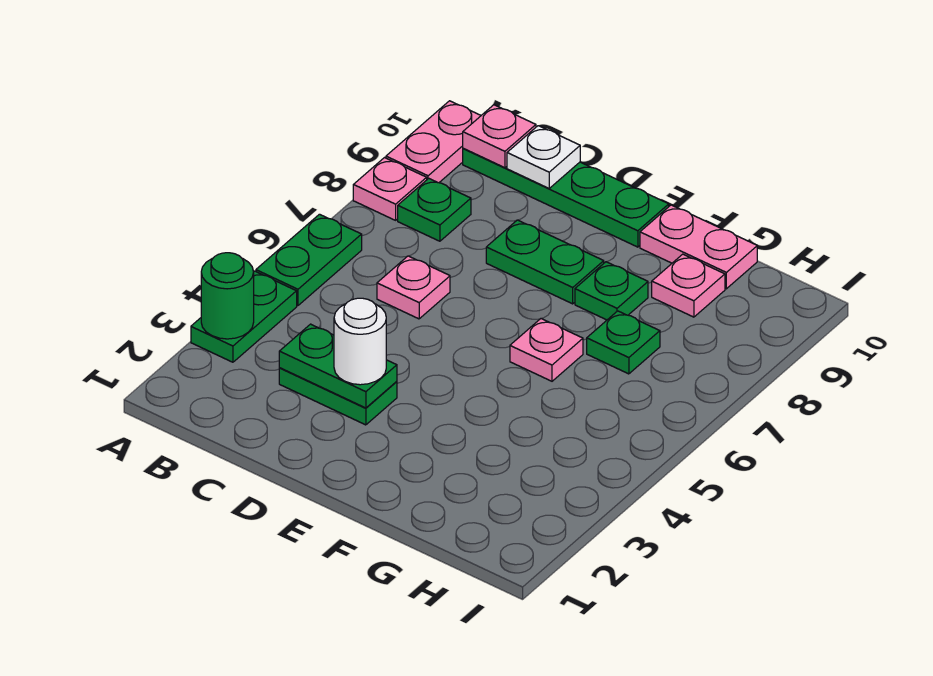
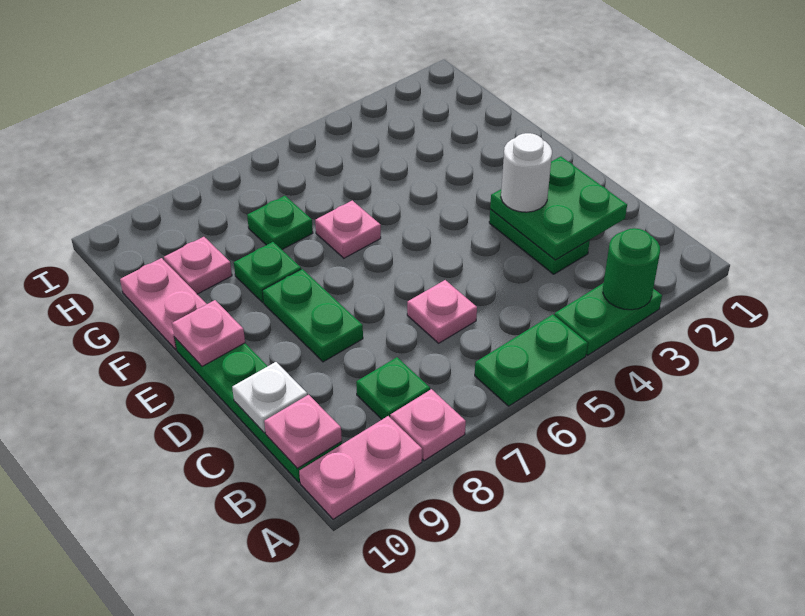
green plate C3:D3 level 2 -> green plate C2:D3 level 2
none -> pink plate E10 level 2

